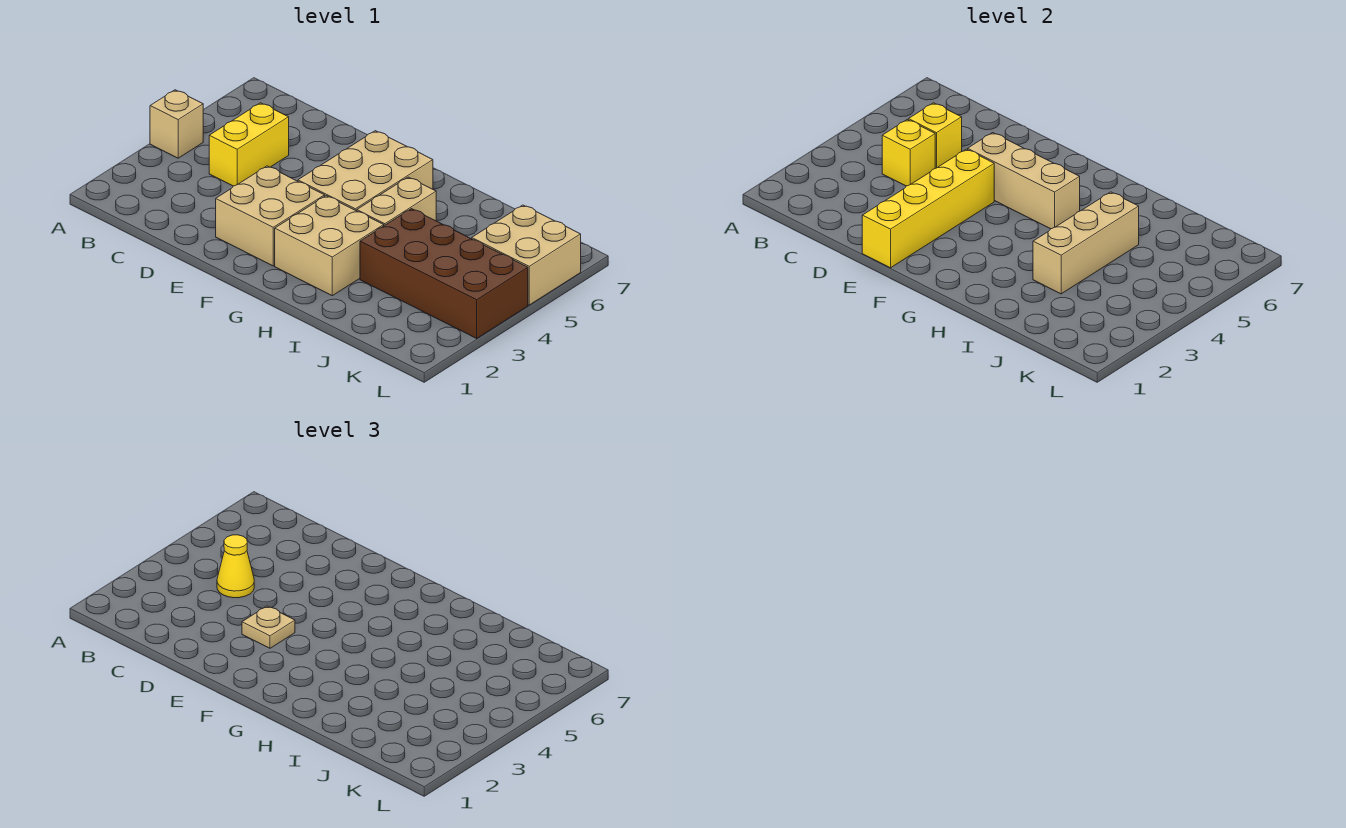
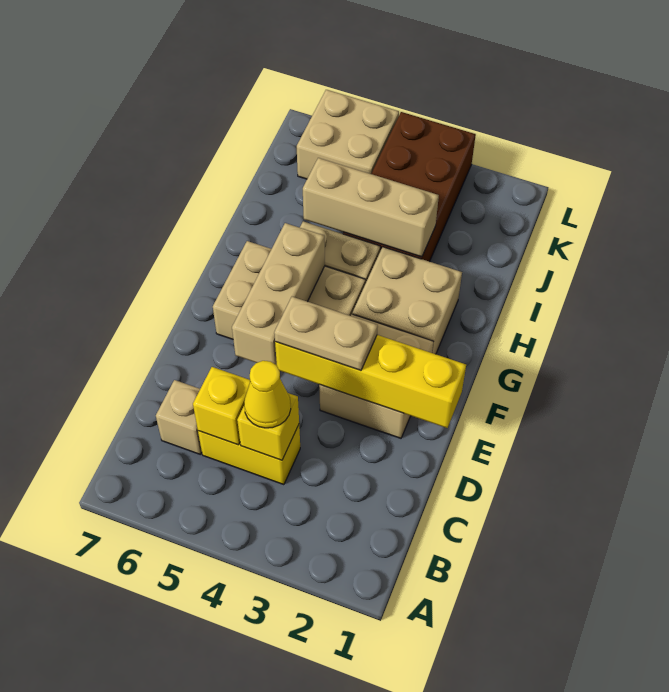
tan brick A4 level 1 -> tan brick C6 level 1
tan plate E3 level 3 -> tan plate E3:E4 level 3

